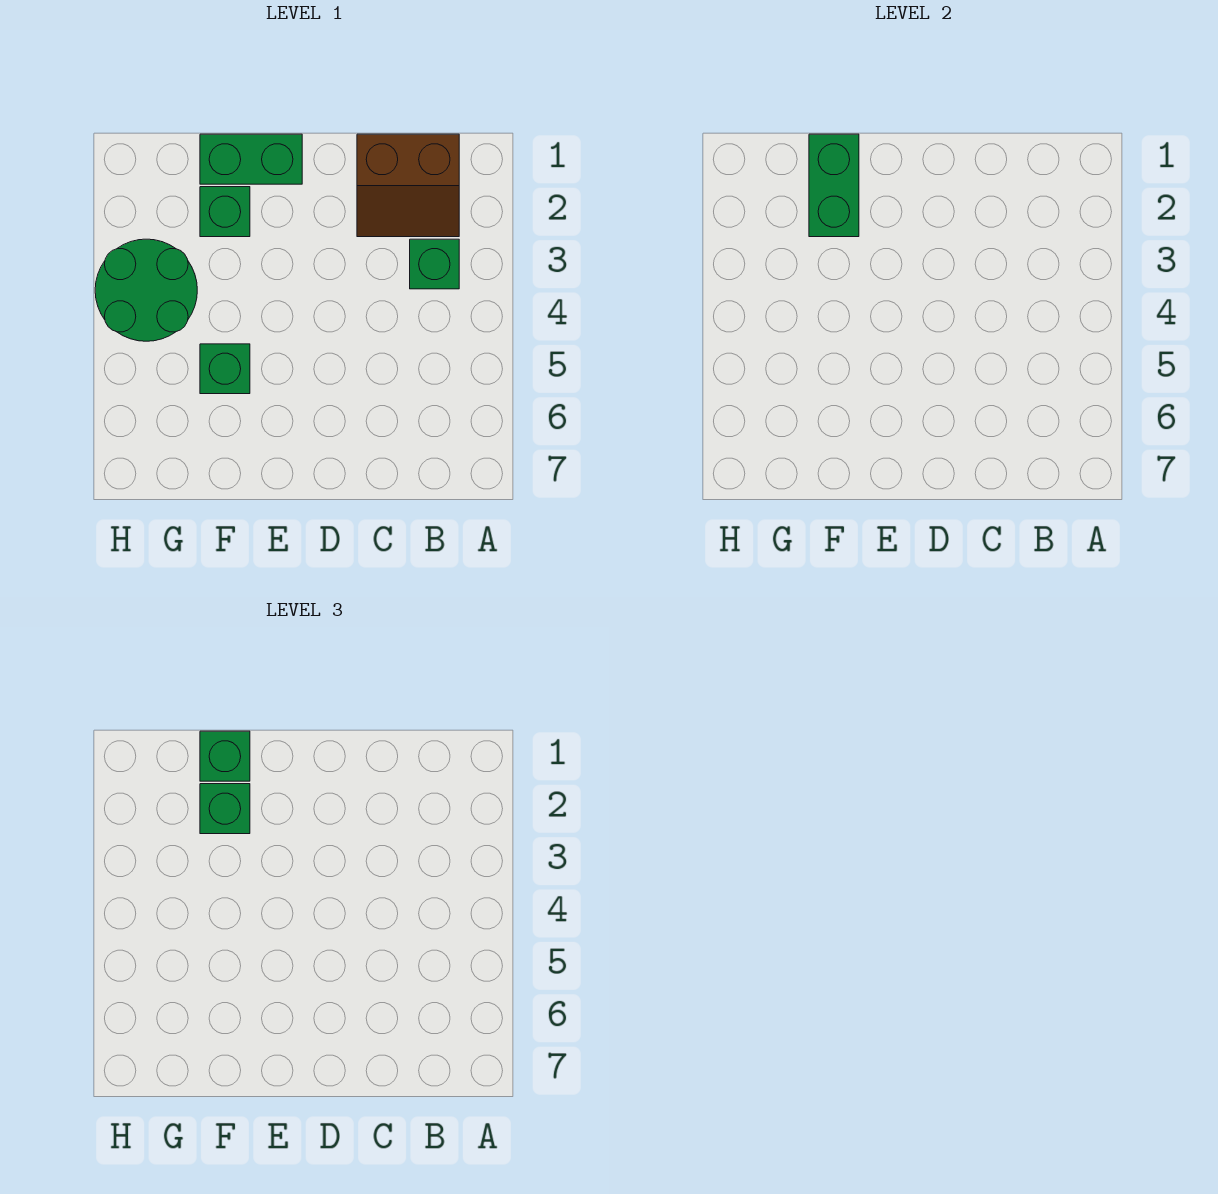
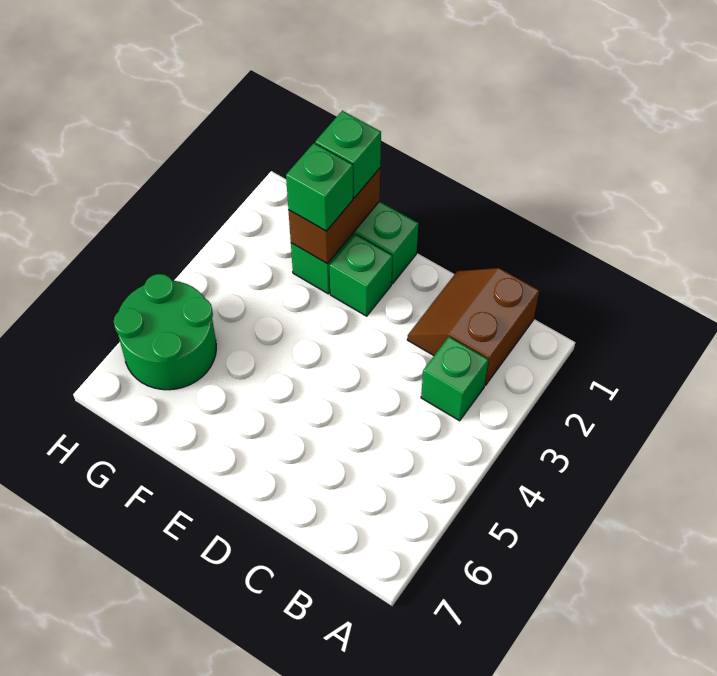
brown slope B1:C2 level 1 top 1 -> brown slope B1:C2 level 1 top B
green brick F1:F2 level 2 -> brown brick F1:F2 level 2
green brick F5 level 1 -> green brick E2 level 1
green round brick G3:H4 level 1 -> green round brick G5:H6 level 1

